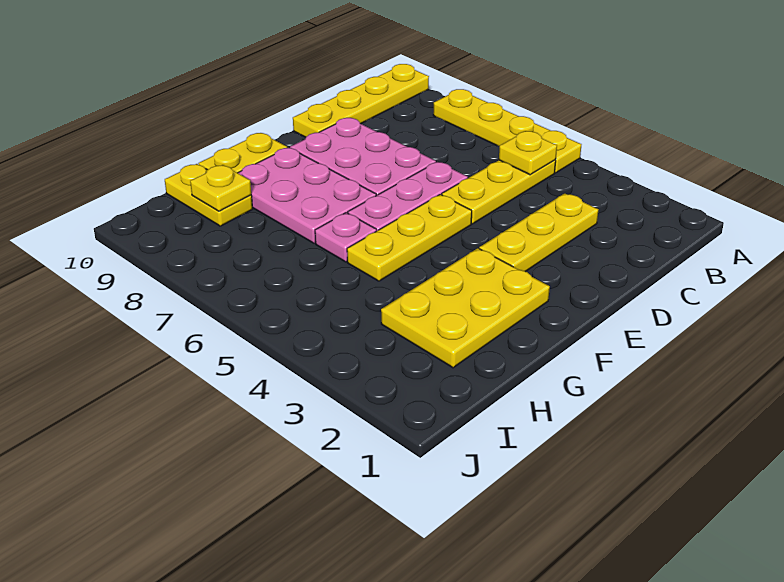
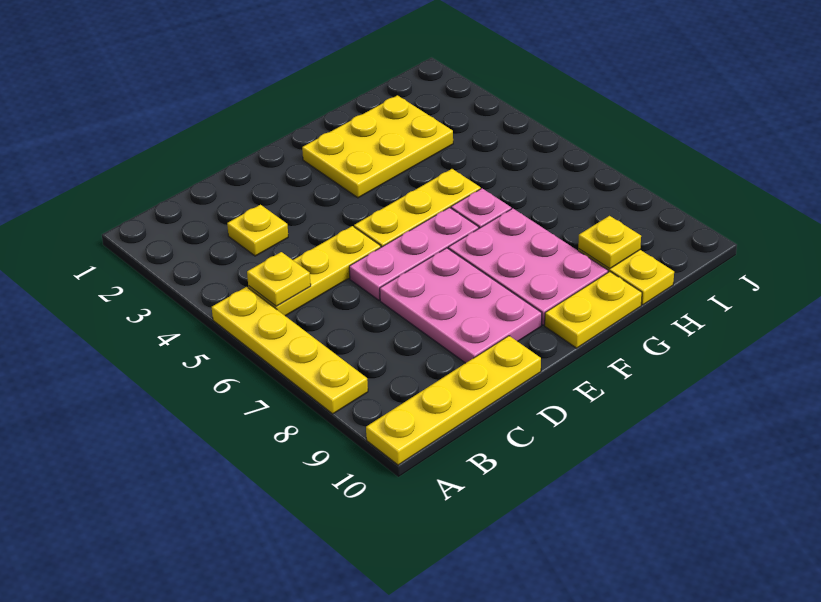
yellow plate C3:E3 level 1 -> yellow plate C3 level 1

